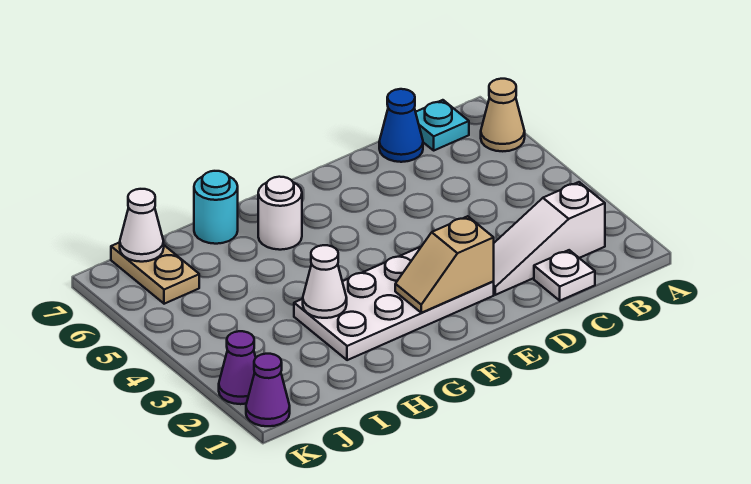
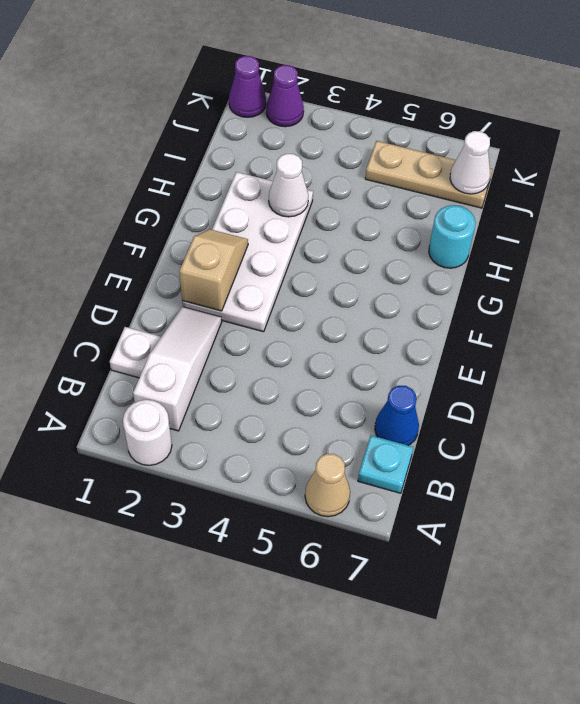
white round brick G6 level 1 -> white round brick A2 level 1
tan plate J6:J7 level 1 -> tan plate J5:J7 level 1

